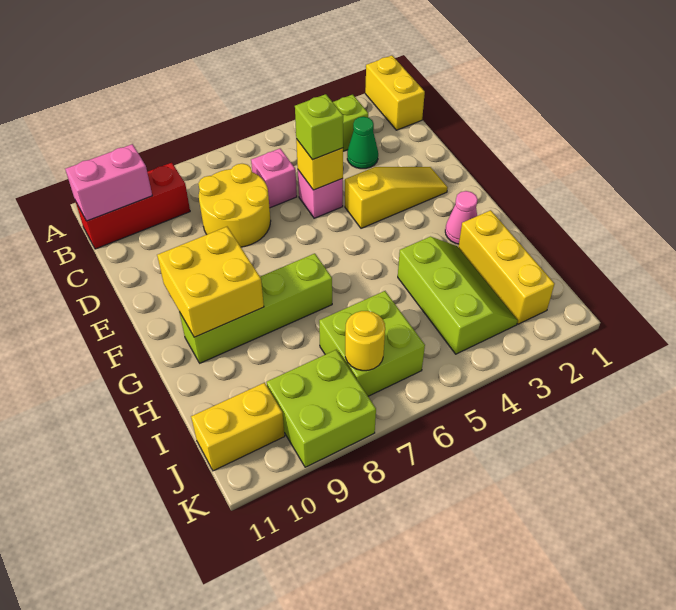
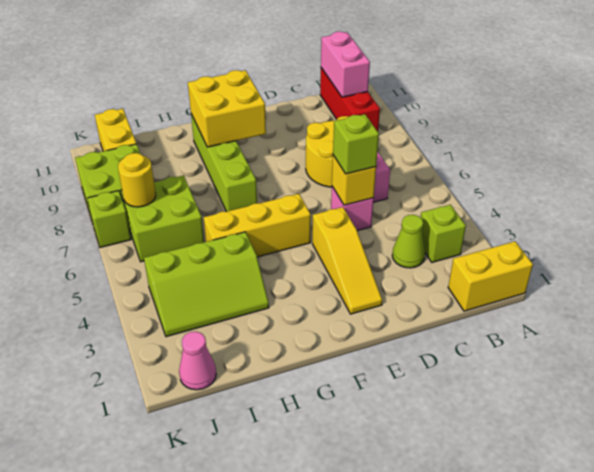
green cone C3 level 1 -> lime cone C3 level 1
pink cone G2 level 1 -> pink cone J1 level 1
yellow brick H2:J2 level 1 -> yellow brick F5:H5 level 1
none -> lime brick K7 level 1

